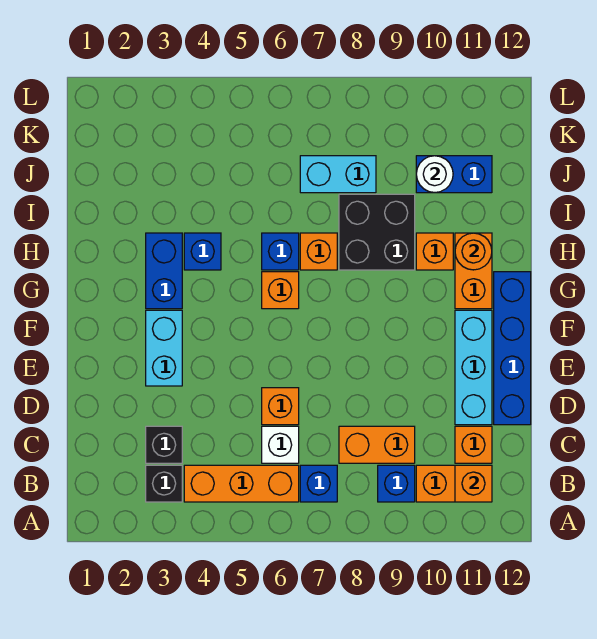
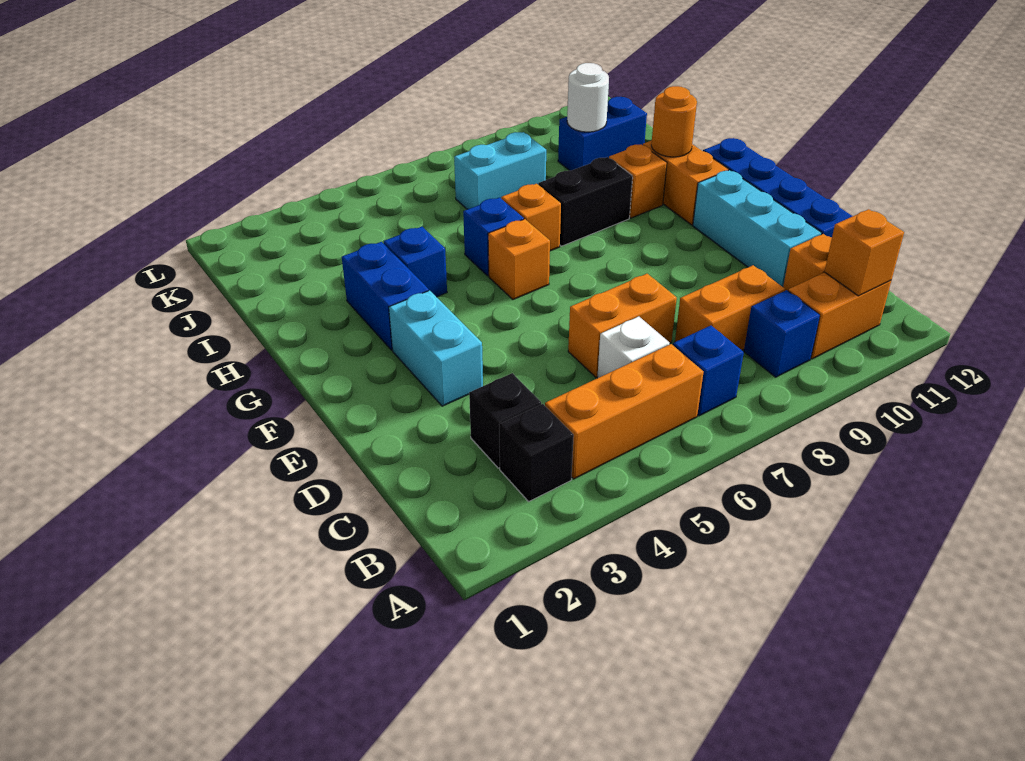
orange brick D6 level 1 -> orange brick D6:D7 level 1
black brick H8:I9 level 1 -> black brick H8:H9 level 1

